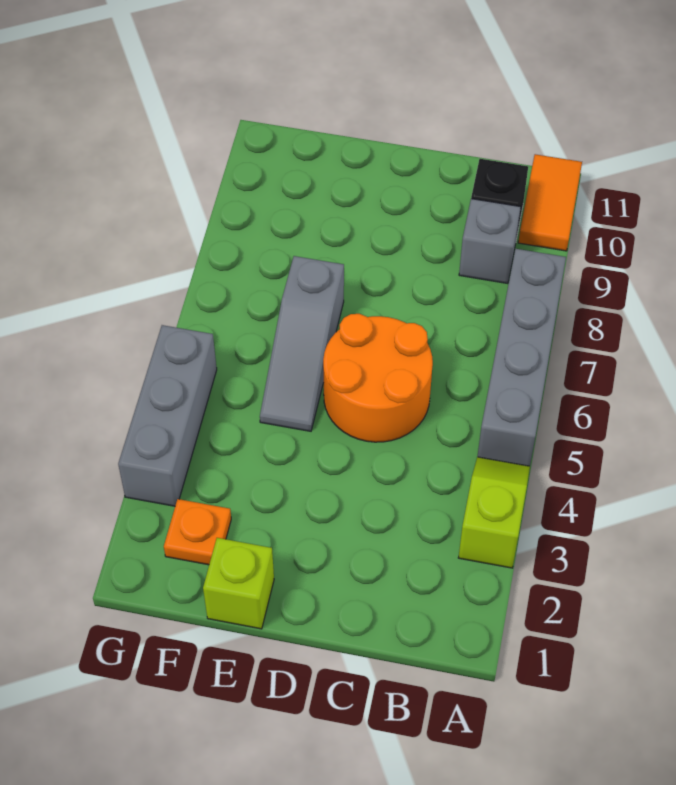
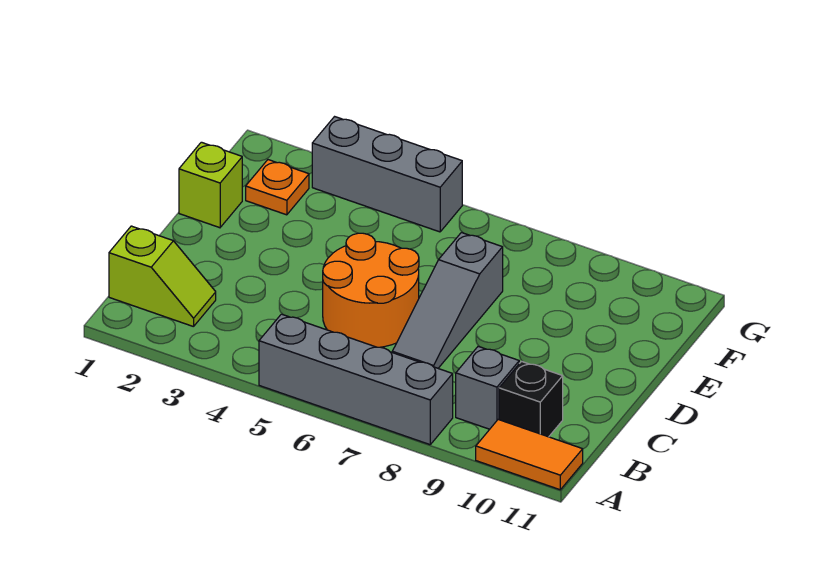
lime slope A3:A4 level 1 top 3 -> lime slope B1:B2 level 1 top 1
grey slope E5:E7 level 1 top 7 -> grey slope C7:E7 level 1 top E

